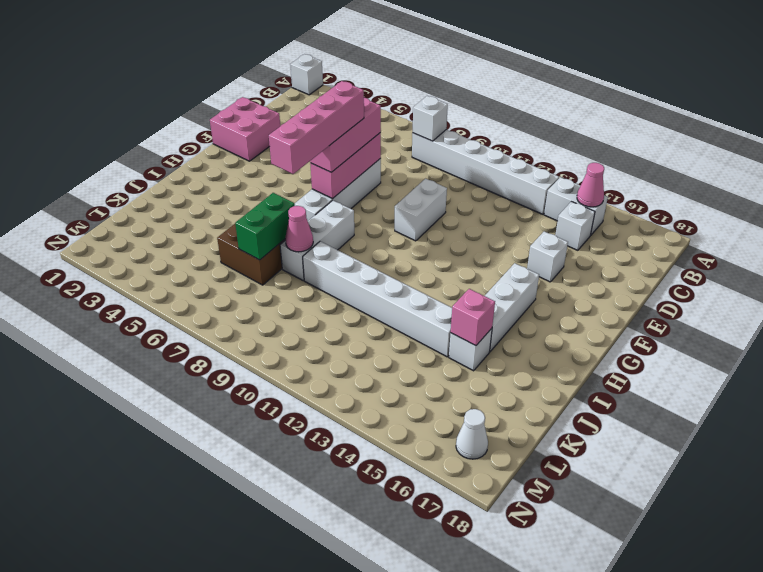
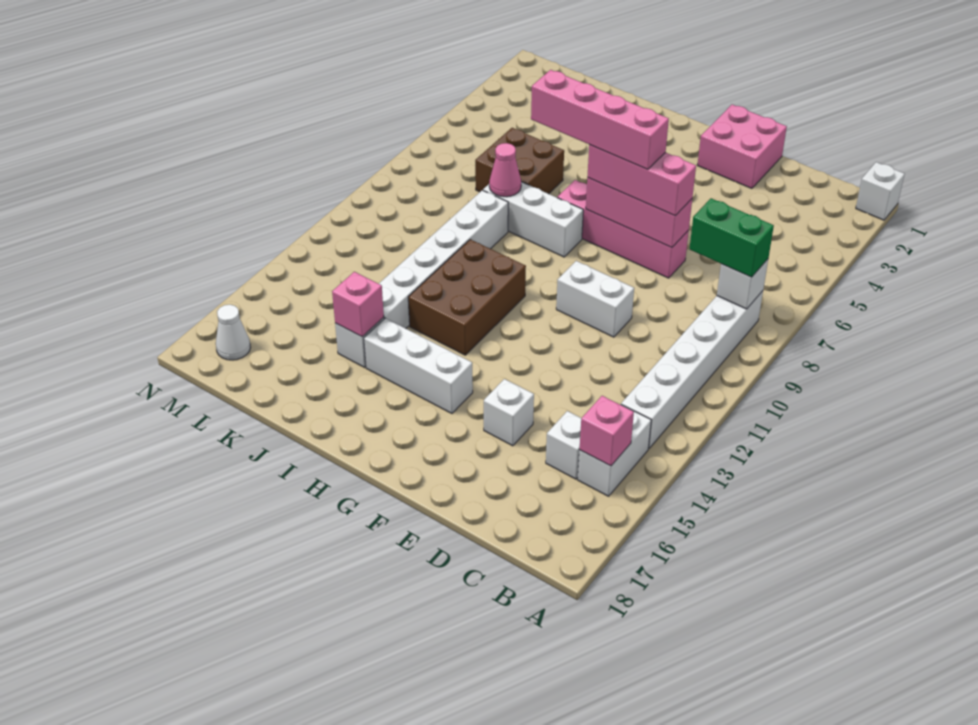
pink cone B15 level 2 -> pink brick B15 level 2
white brick E7:H7 level 1 -> pink brick E7:H7 level 1
none -> brown brick H11:I13 level 1
green brick J7:K7 level 2 -> green brick B8:C8 level 3

